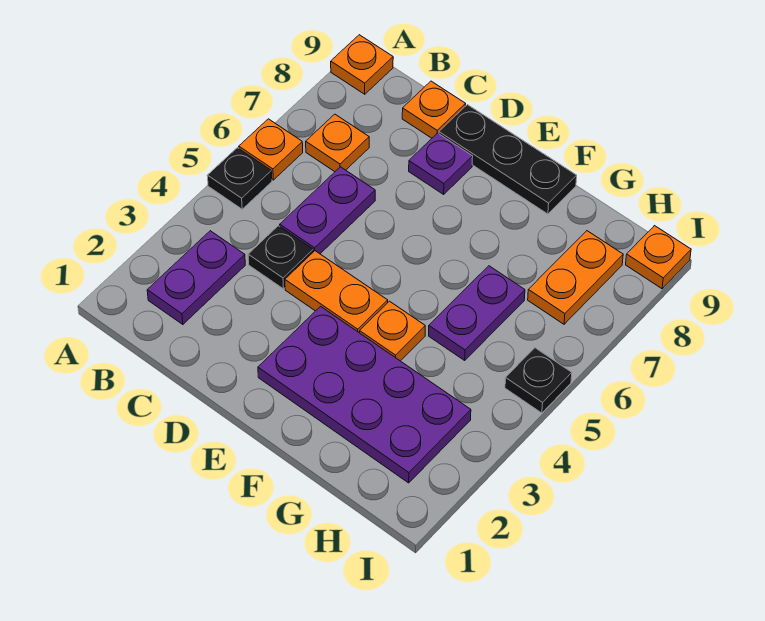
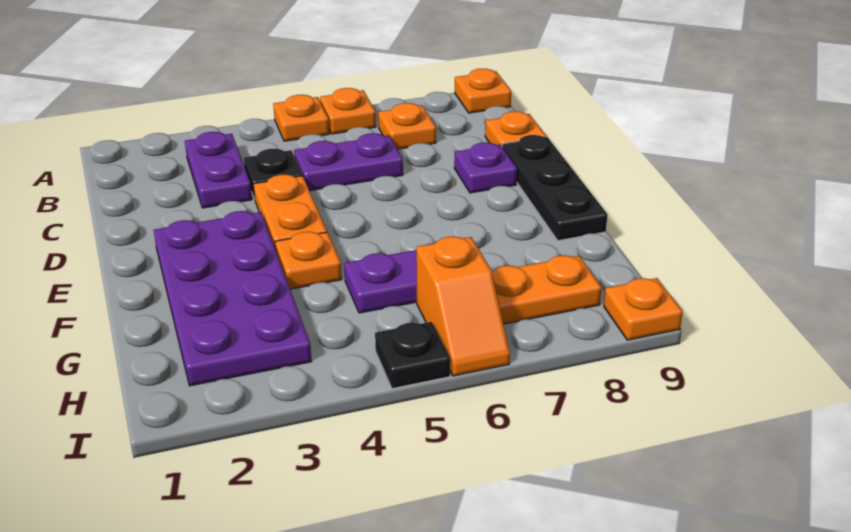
black plate A5 level 1 -> orange plate A5 level 1
purple plate B2:B3 level 1 -> purple plate B3:C3 level 1
none -> orange slope H6:I6 level 1 top H

